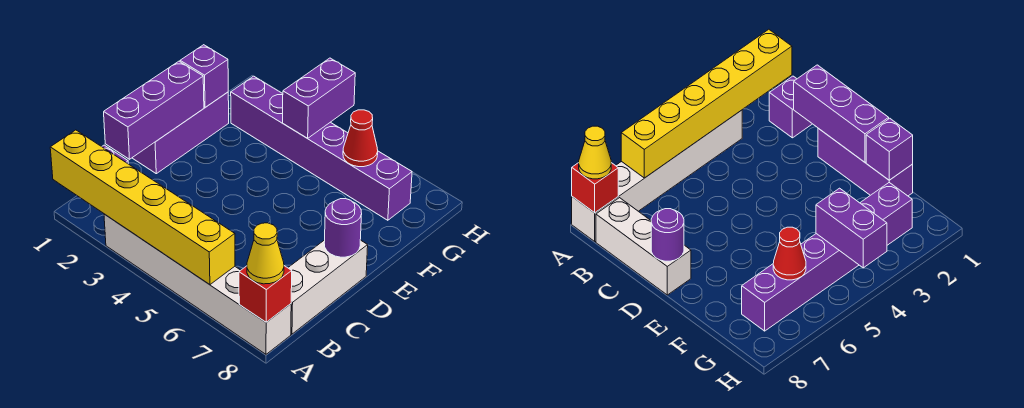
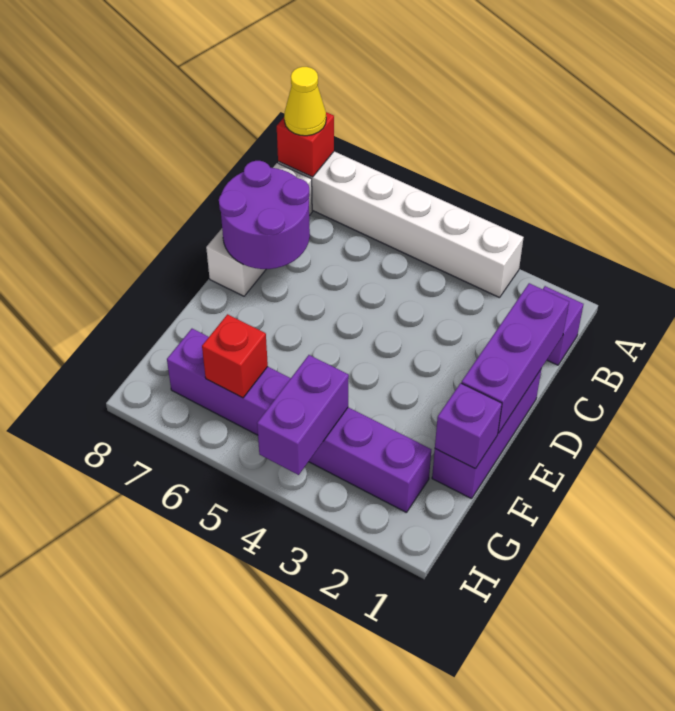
yellow brick A1:A6 level 2 -> none
purple round brick D8 level 2 -> purple round brick C7:D8 level 2
red cone G6 level 2 -> red brick G6 level 2

